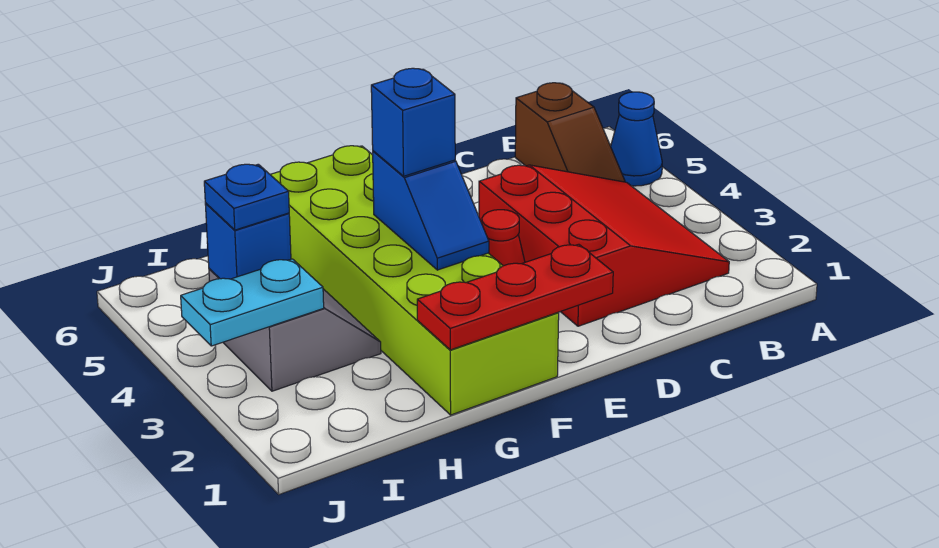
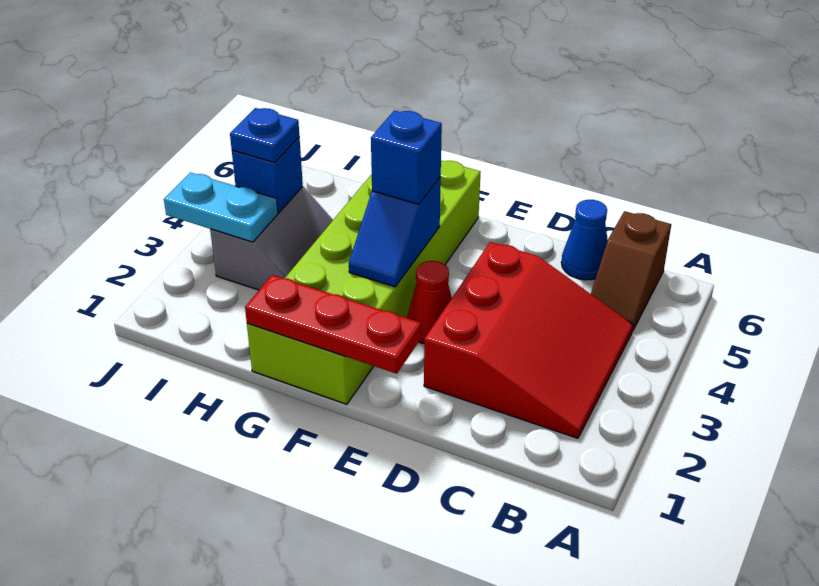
blue cone A5 level 1 -> blue cone C6 level 1

